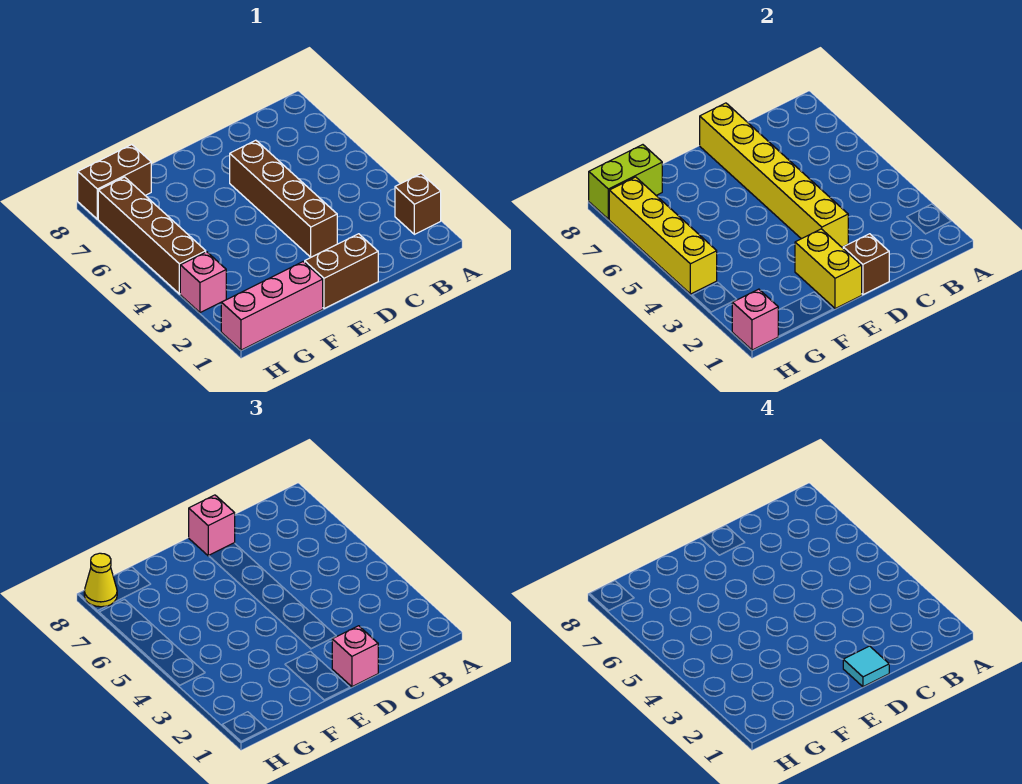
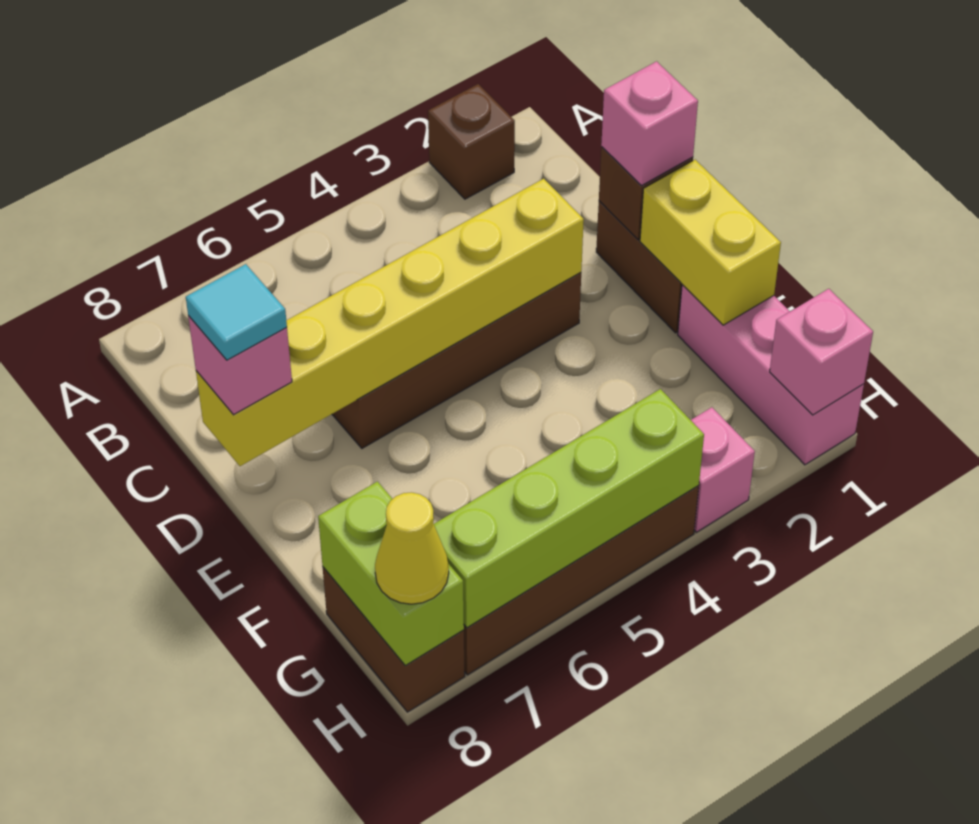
cyan tile D1 level 4 -> cyan tile D8 level 4
yellow brick E1:E2 level 2 -> yellow brick E1:F1 level 2
yellow brick H4:H7 level 2 -> lime brick H4:H7 level 2

